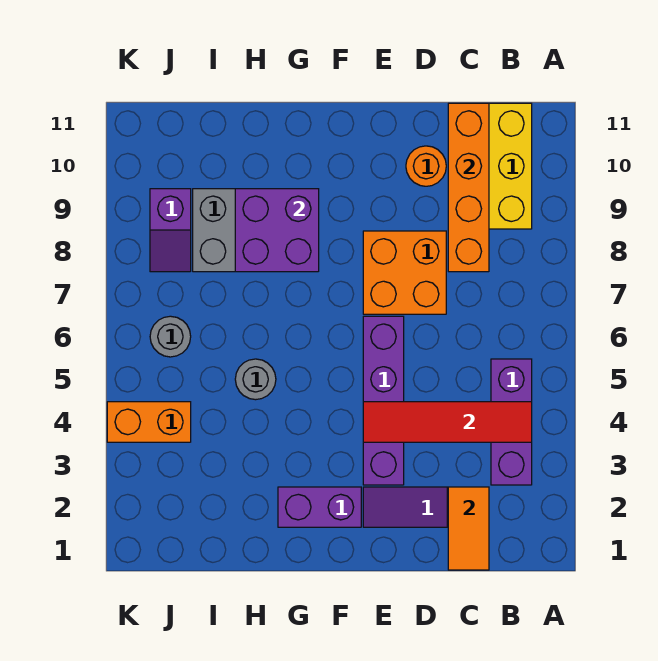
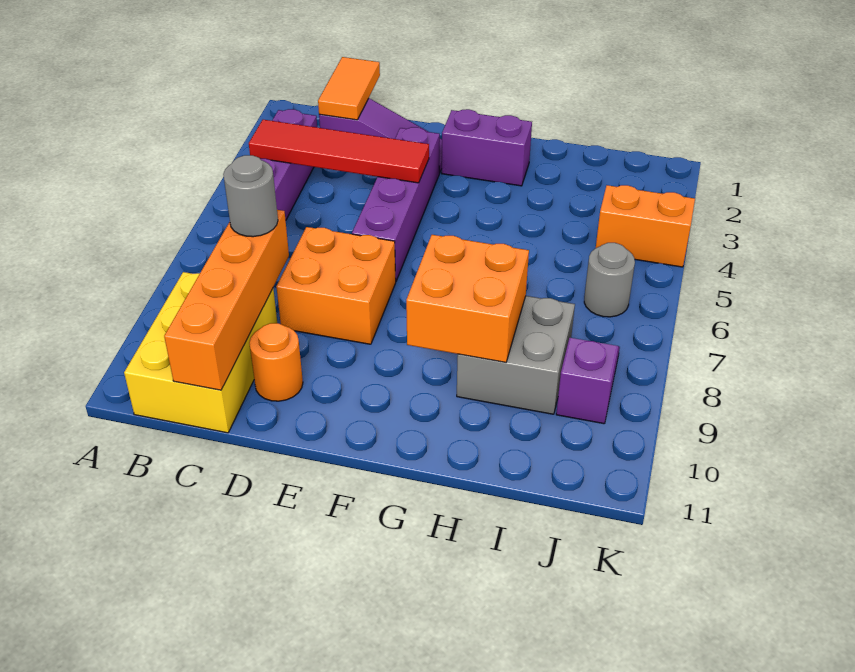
purple brick G8:H9 level 2 -> orange brick G8:H9 level 2
grey round brick H5 level 1 -> grey round brick C8 level 3

